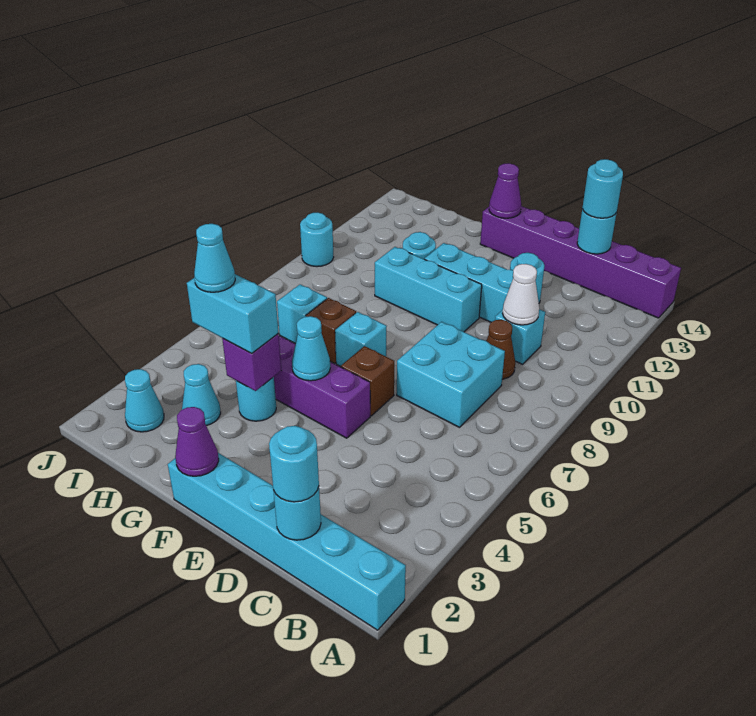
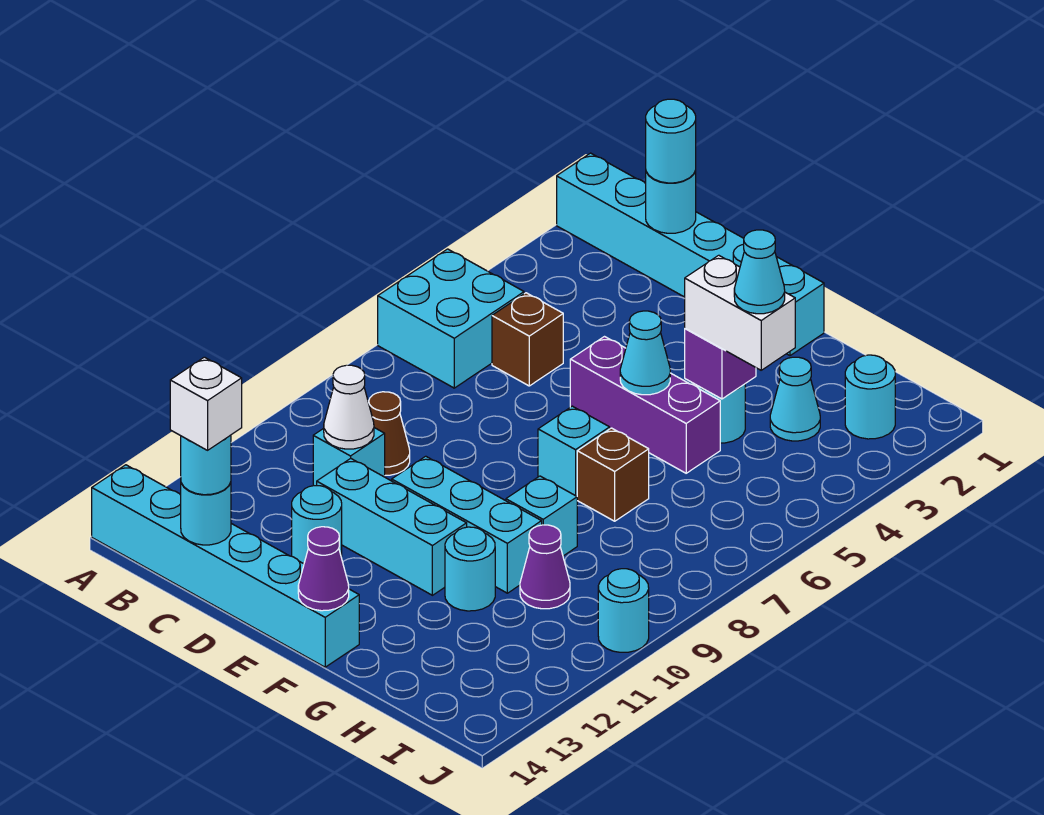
purple brick A14:F14 level 1 -> cyan brick A14:F14 level 1
cyan brick C7:D8 level 1 -> cyan brick A5:B6 level 1
none -> white brick C14 level 4
brown brick E6 level 1 -> brown brick C5 level 1
purple cone F1 level 2 -> purple cone H10 level 1
cyan brick G4:H4 level 3 -> white brick G4:H4 level 3
cyan brick H7 level 1 -> cyan brick G9 level 1
cyan cone I2 level 1 -> cyan round brick I2 level 1

